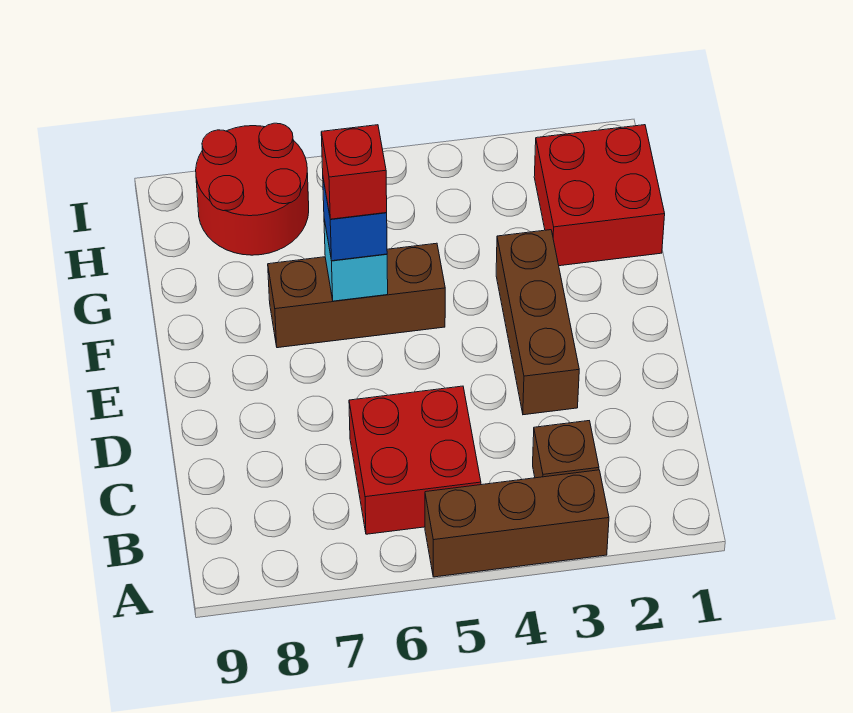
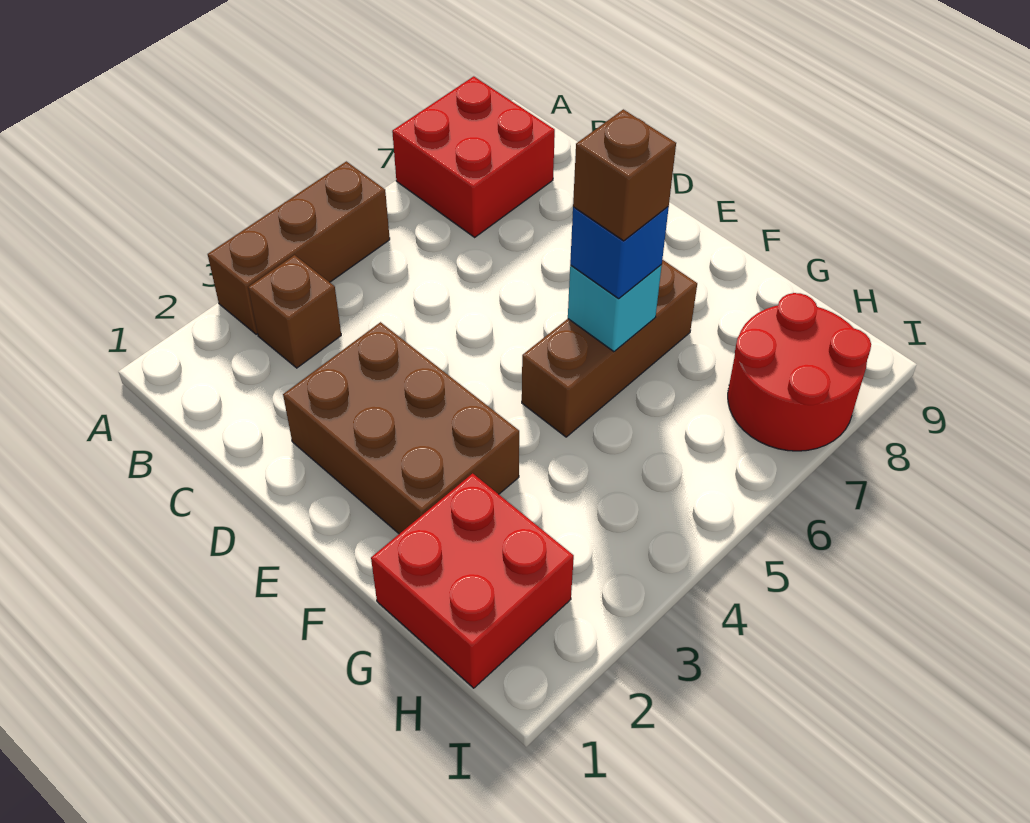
red brick B5:C6 level 1 -> red brick A7:B8 level 1
brown brick D3:F3 level 1 -> brown brick D2:F3 level 1
red brick F6 level 4 -> brown brick F6 level 4

